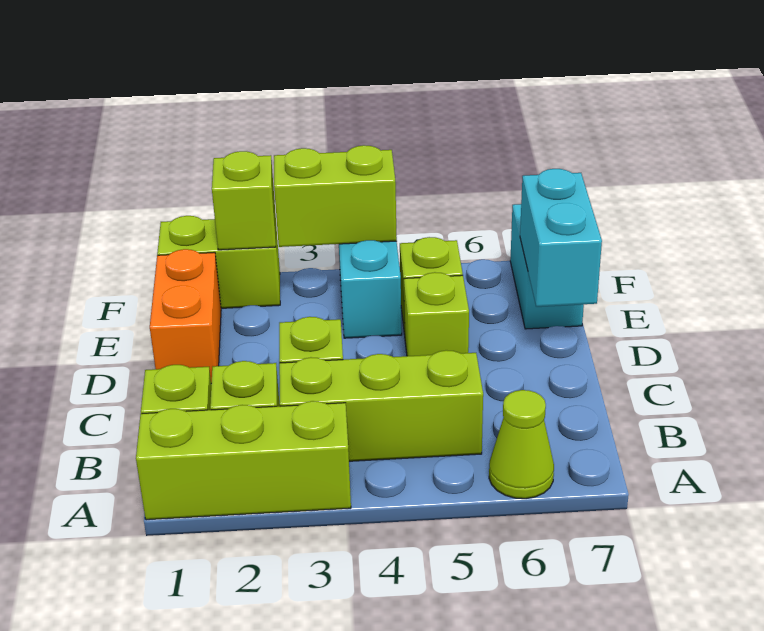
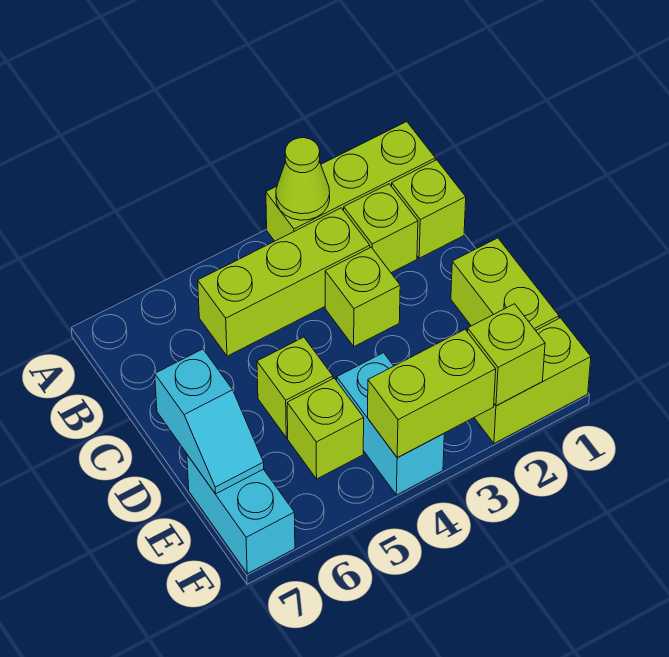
lime cone A6 level 1 -> lime cone A3 level 2
orange brick D1:E1 level 1 -> lime brick D1:E1 level 1
cyan brick D7:E7 level 2 -> cyan slope D7:E7 level 2 top D

